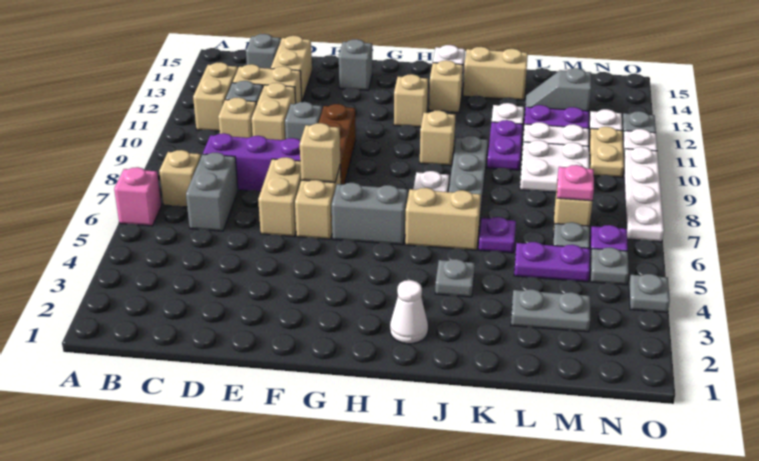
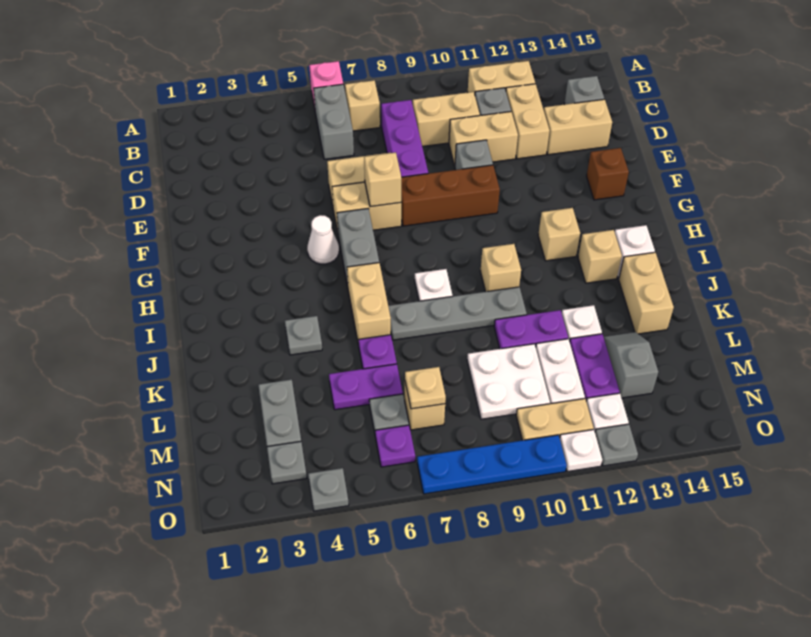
grey brick C6:C7 level 1 -> grey brick B6:C6 level 1
tan brick C10 level 1 -> tan brick C9:C10 level 1
grey brick F14 level 1 -> brown brick F14 level 1
white cone I2 level 1 -> white cone G5 level 1
purple plate L5:M5 level 1 -> purple plate L5:L6 level 1
pink plate M7 level 2 -> tan plate M7 level 2
grey plate N5 level 1 -> grey plate N3 level 1
white plate O7:O10 level 1 -> blue plate O7:O10 level 1

